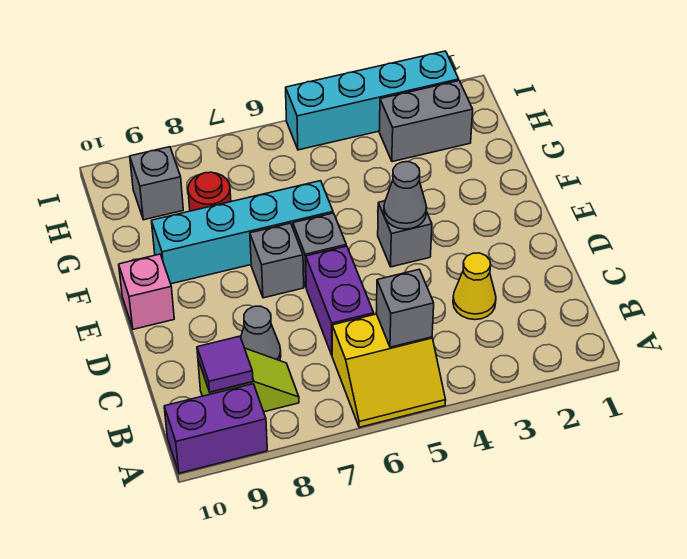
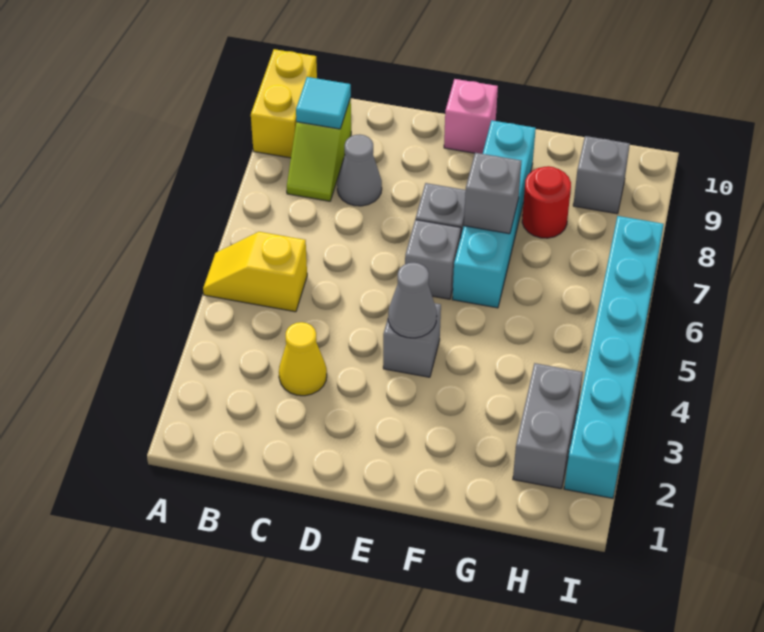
yellow slope A5:B6 level 1 top B -> yellow slope A5:B5 level 1 top B
purple brick A9:A10 level 1 -> yellow brick A9:A10 level 1
grey brick B5 level 2 -> grey brick F7 level 2
purple tile B9 level 2 -> cyan tile B9 level 2
purple brick C6:D6 level 1 -> none
cyan brick I2:I5 level 1 -> cyan brick I2:I7 level 1

